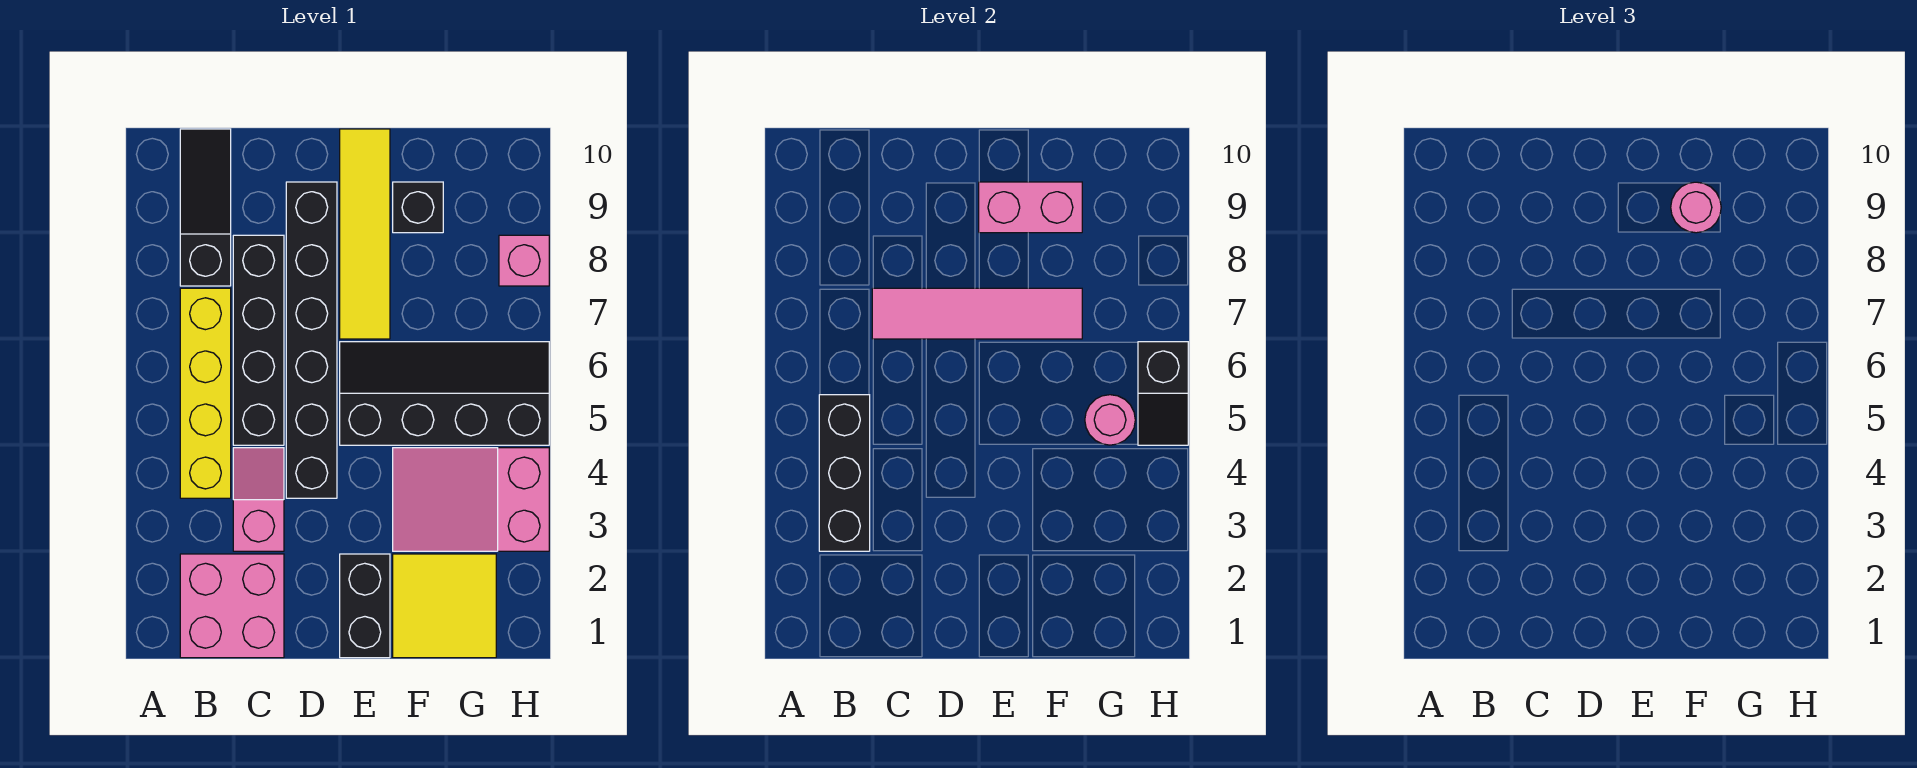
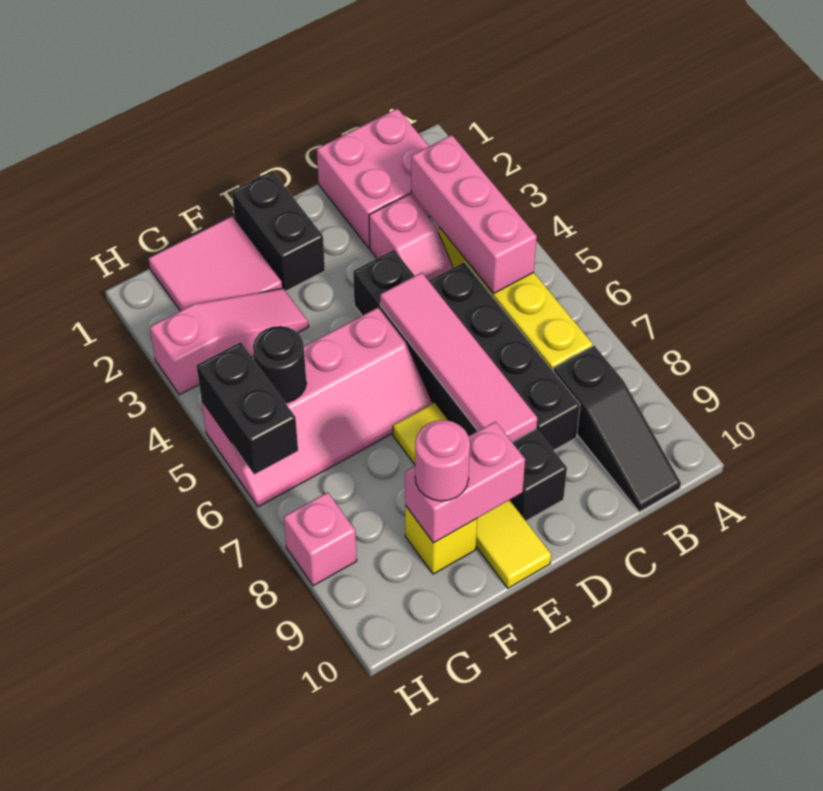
black brick B3:B5 level 2 -> pink brick B3:B5 level 2
pink tile C7:F7 level 2 -> pink tile D5:D8 level 2
black slope E5:H6 level 1 top 5 -> pink slope E5:H6 level 1 top 5
yellow tile F1:G2 level 1 -> pink tile F1:G2 level 1
pink slope F3:H4 level 1 top H -> pink slope F3:H3 level 1 top H
black brick F9 level 1 -> yellow brick F9 level 1
pink round brick G5 level 2 -> black round brick G5 level 2
black slope H5:H6 level 2 top 6 -> black brick H5:H6 level 2

